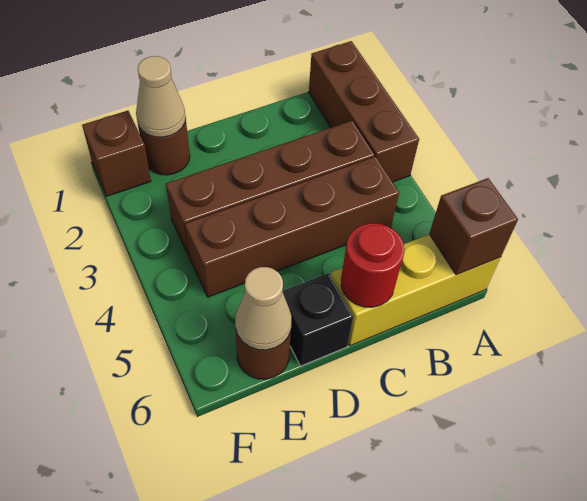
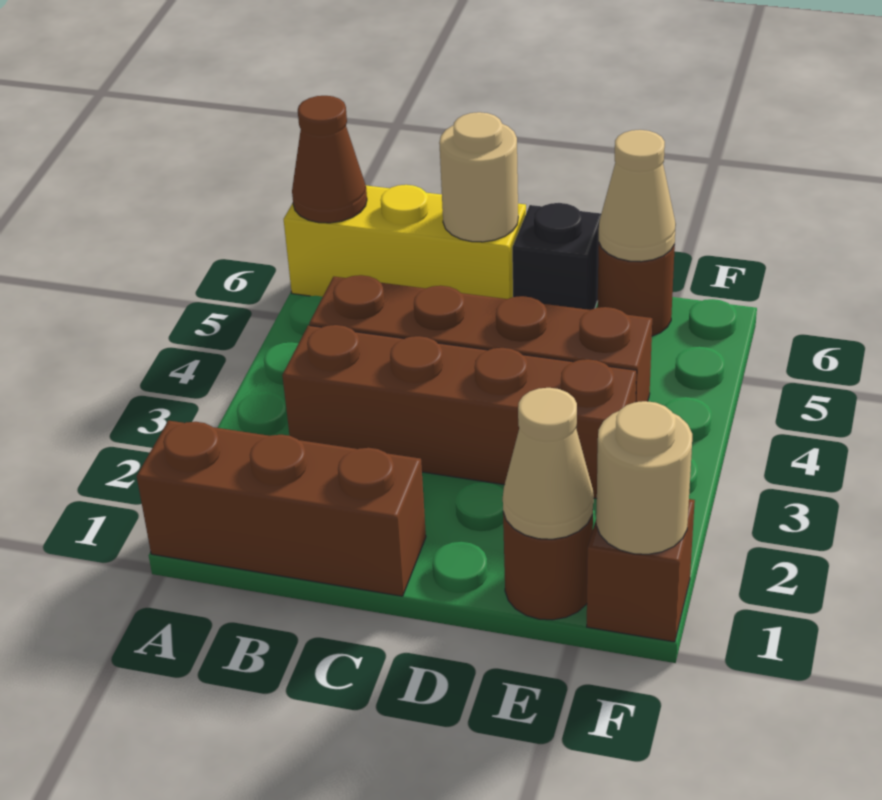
brown brick A1:A3 level 1 -> brown brick A1:C1 level 1
brown brick A6 level 2 -> brown cone A6 level 2
red round brick C6 level 2 -> tan round brick C6 level 2
none -> tan round brick F1 level 2

